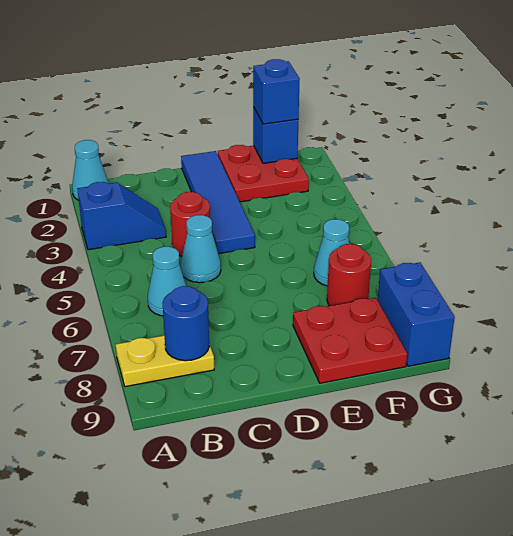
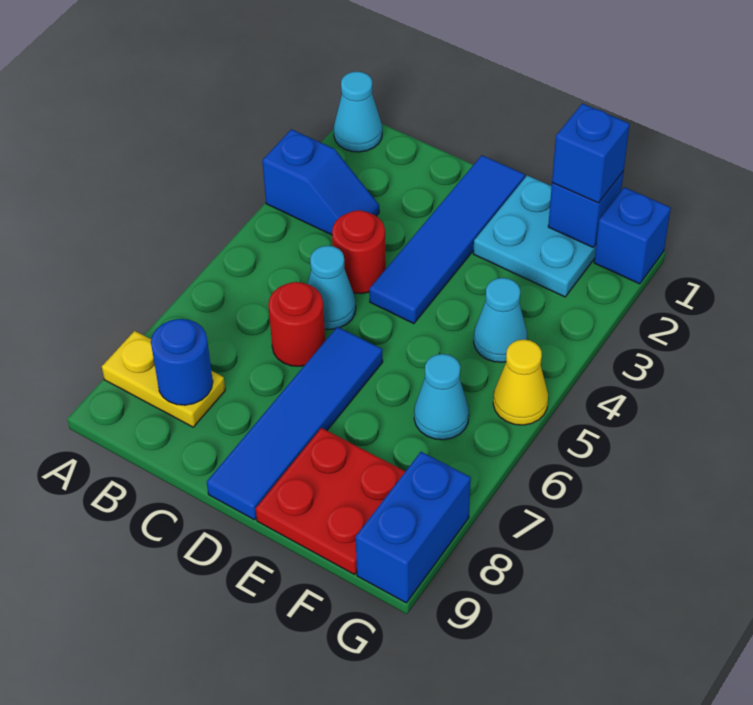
cyan cone B6 level 1 -> cyan cone F4 level 1
none -> blue tile D6:D9 level 1
red plate E1:F2 level 1 -> cyan plate E1:F2 level 1
red round brick F7 level 1 -> red round brick C6 level 1
none -> blue brick G1 level 1
none -> yellow cone G5 level 1

